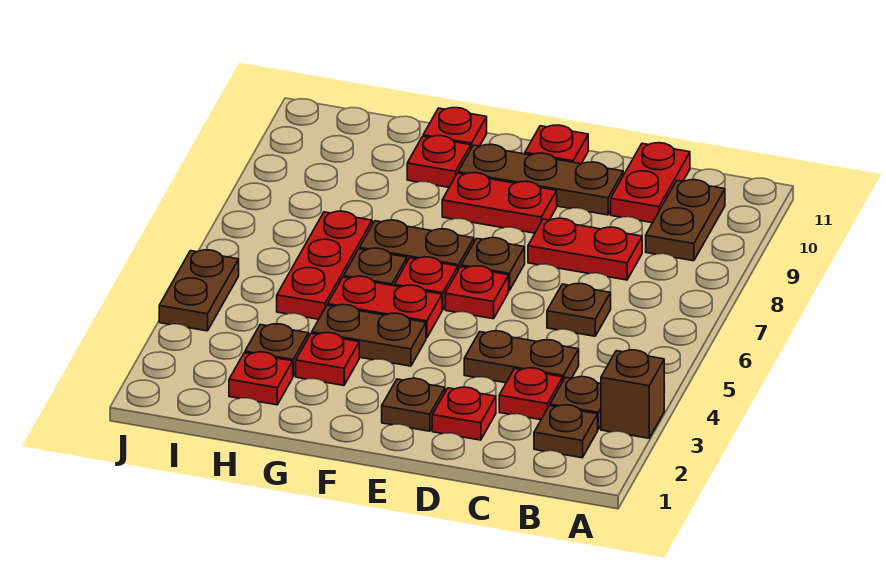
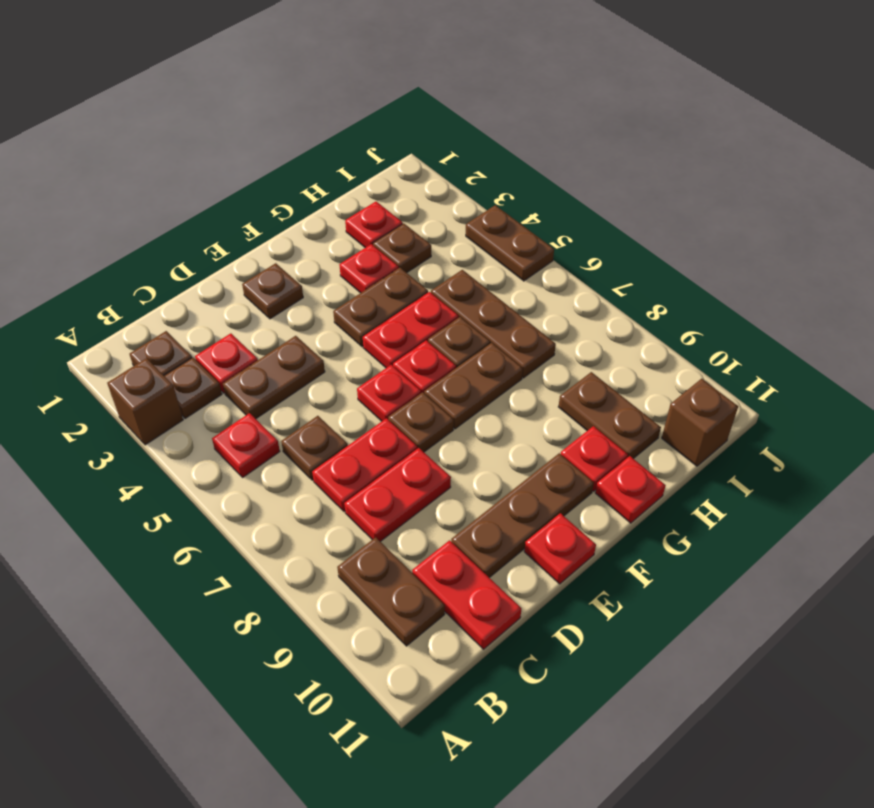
red plate D2 level 1 -> red plate B5 level 1
red plate E9:F9 level 1 -> red plate C7:D7 level 1
red plate H5:H7 level 1 -> brown plate H5:H7 level 1
none -> brown plate H9:H10 level 1
none -> brown brick I11 level 1

